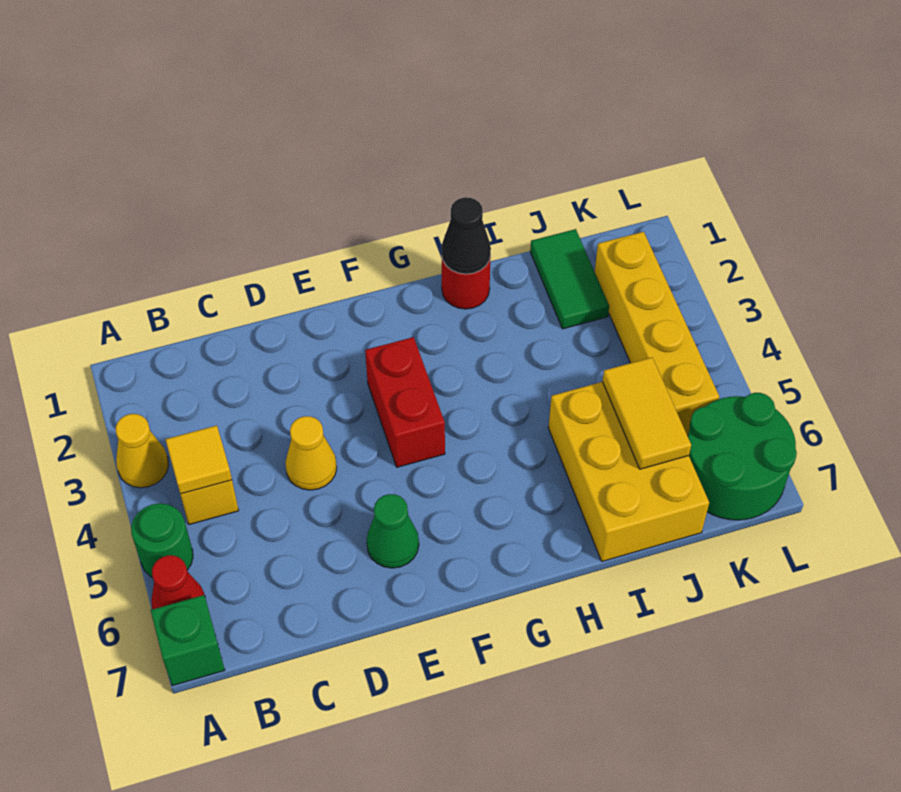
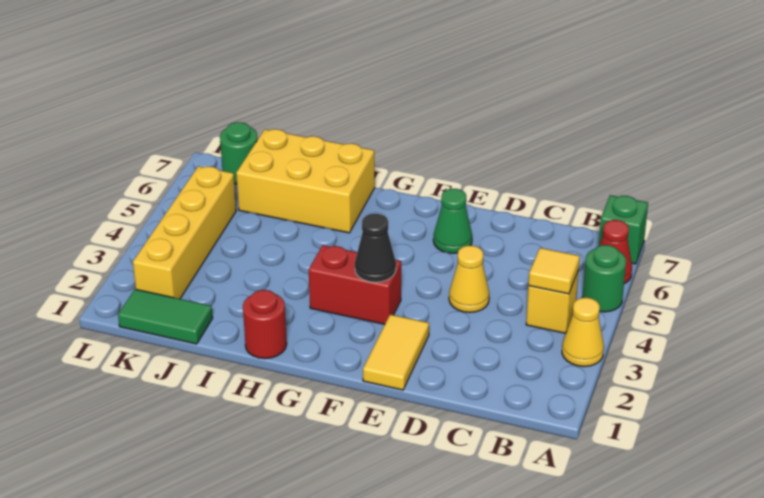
red brick F3:F4 level 1 -> red brick F3:G3 level 1
black cone H1 level 2 -> black cone F3 level 2
yellow brick I5:J7 level 1 -> yellow brick H6:J7 level 1
green tile J1:J2 level 1 -> green tile J1:K1 level 1
yellow tile J5:J6 level 2 -> yellow tile E1:E2 level 1
green round brick K6:L7 level 1 -> green round brick K7 level 1

